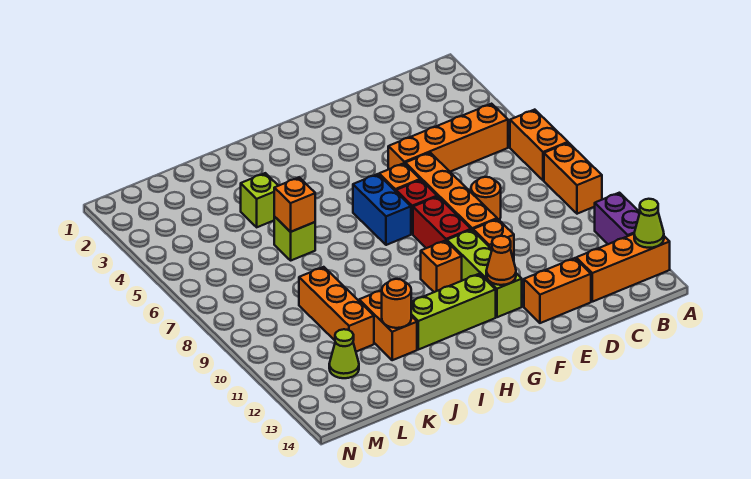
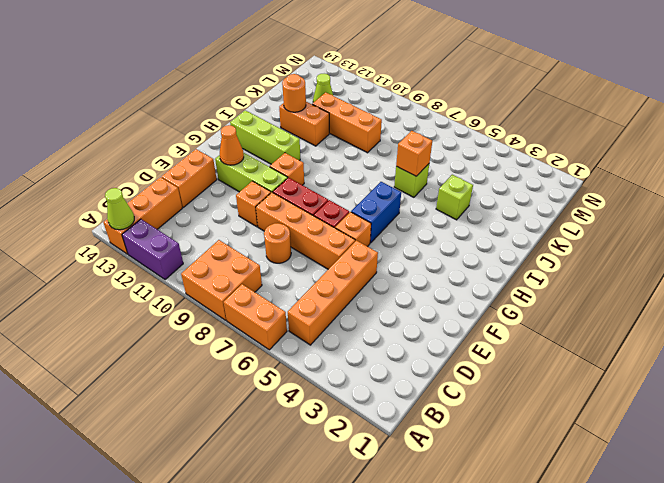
orange brick A8:A9 level 1 -> orange brick A8:B9 level 1
blue brick G6:G7 level 1 -> blue brick G6:H6 level 1
lime brick G12:I12 level 1 -> lime brick H11:H13 level 1

